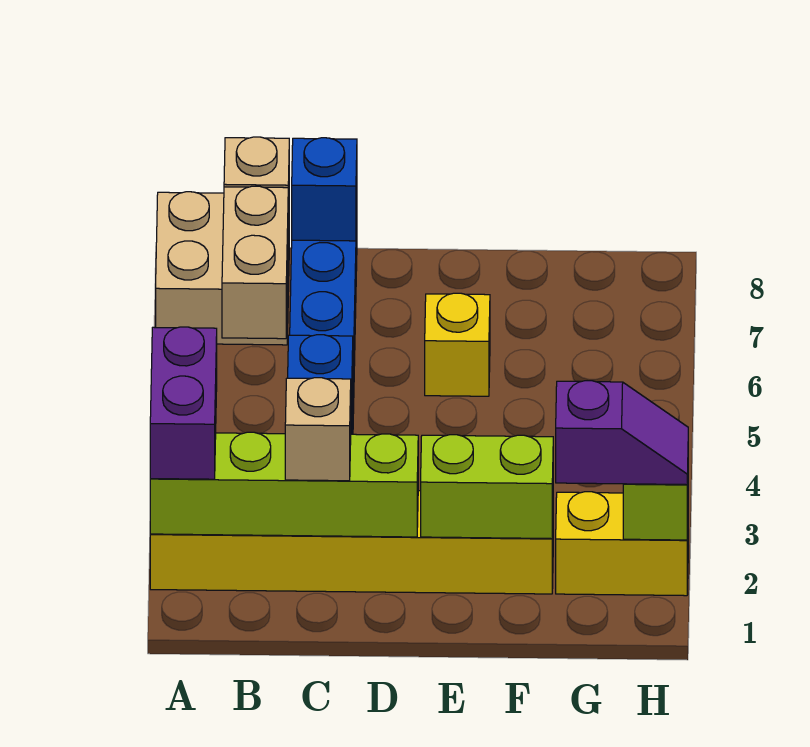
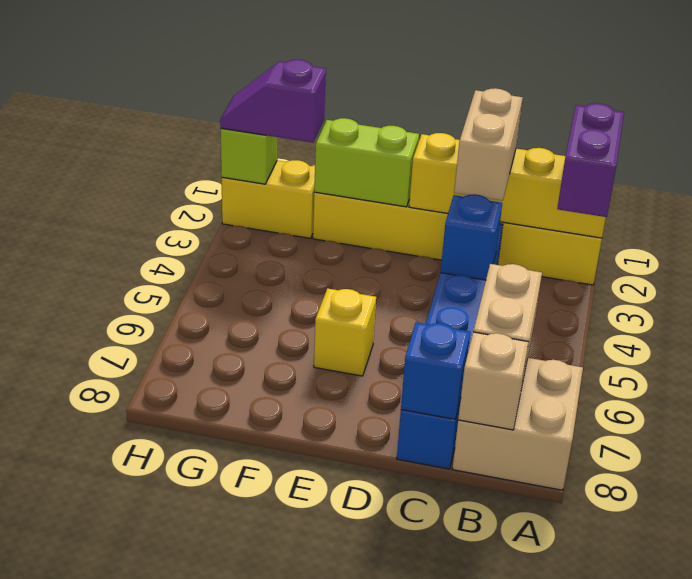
lime brick A2:D2 level 2 -> yellow brick A2:D2 level 2
tan brick C2 level 3 -> tan brick C2:C3 level 3

